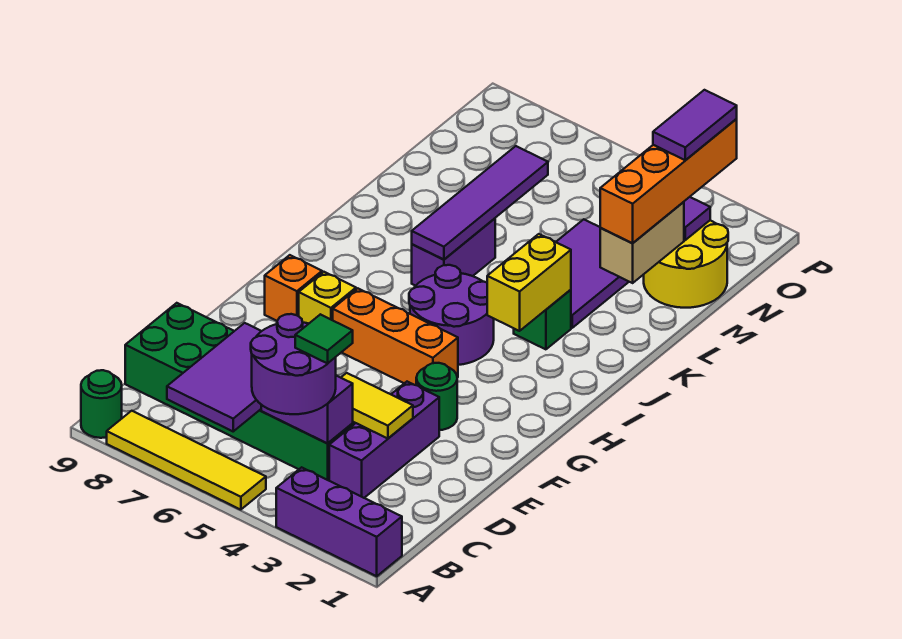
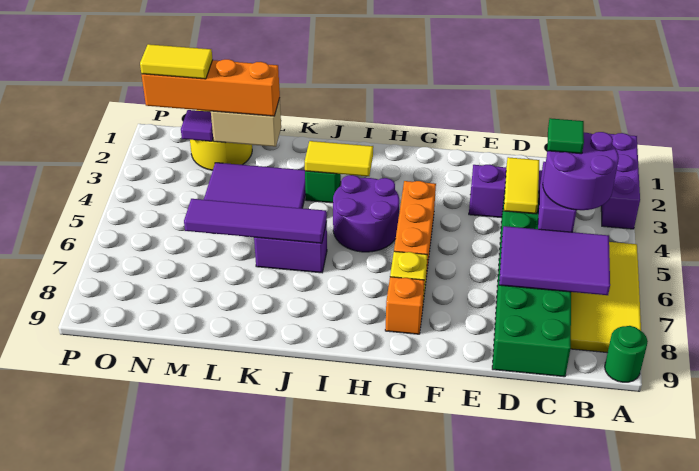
yellow tile A5:A8 level 1 -> yellow tile A5:B8 level 1
green round brick F3 level 1 -> none
yellow brick I3:J3 level 2 -> yellow tile I3:J3 level 2
purple tile N2:O2 level 4 -> yellow tile N2:O2 level 4

